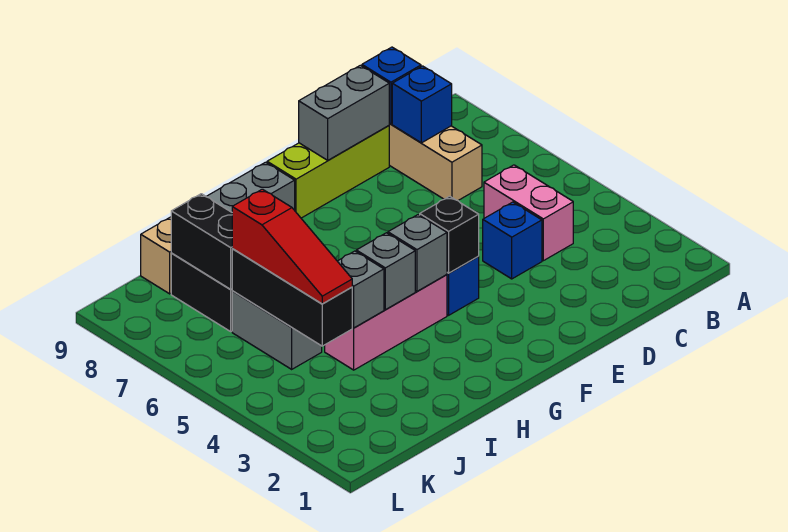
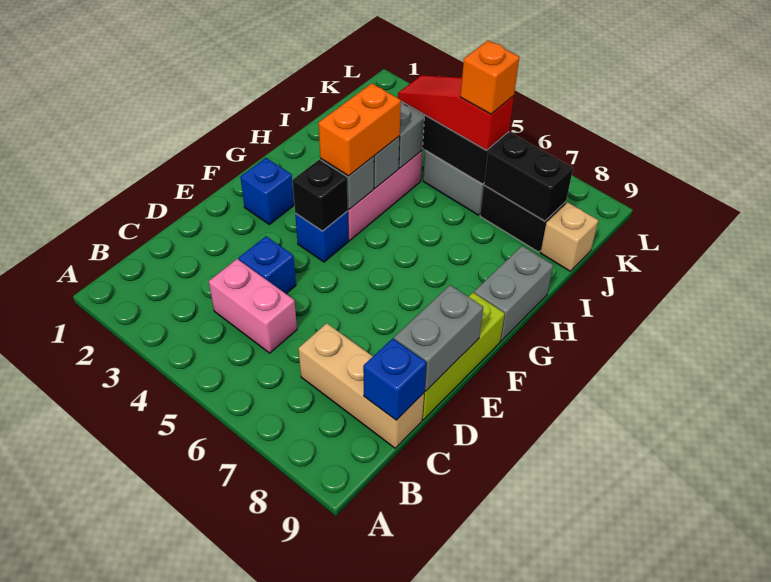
blue brick C8 level 2 -> blue brick F2 level 1
none -> orange brick G4:H4 level 3
none -> orange brick J6 level 4

